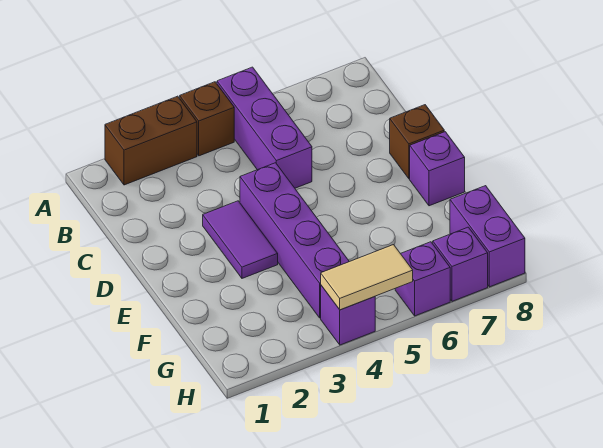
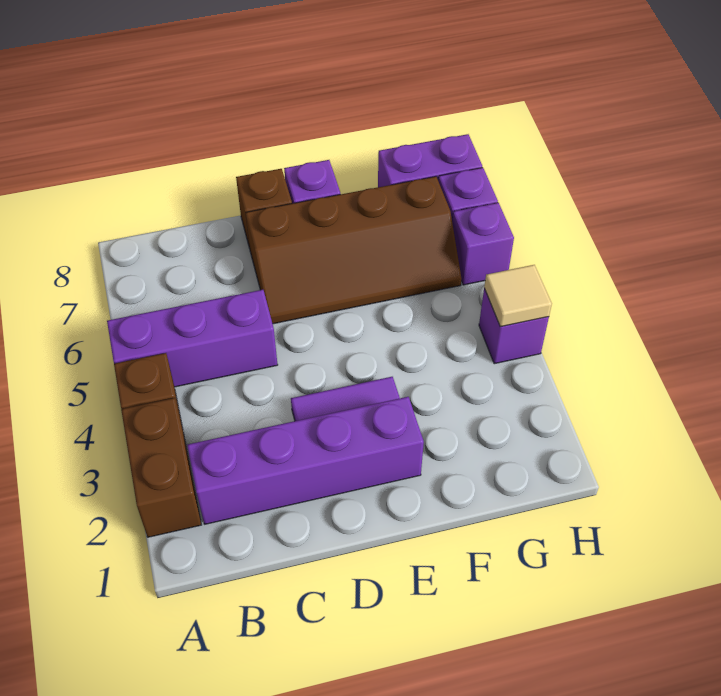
purple brick D4:G4 level 1 -> purple brick B2:E2 level 1
none -> brown slope D6:G7 level 1 top 7
tan tile H4:H5 level 2 -> tan tile H4 level 2

